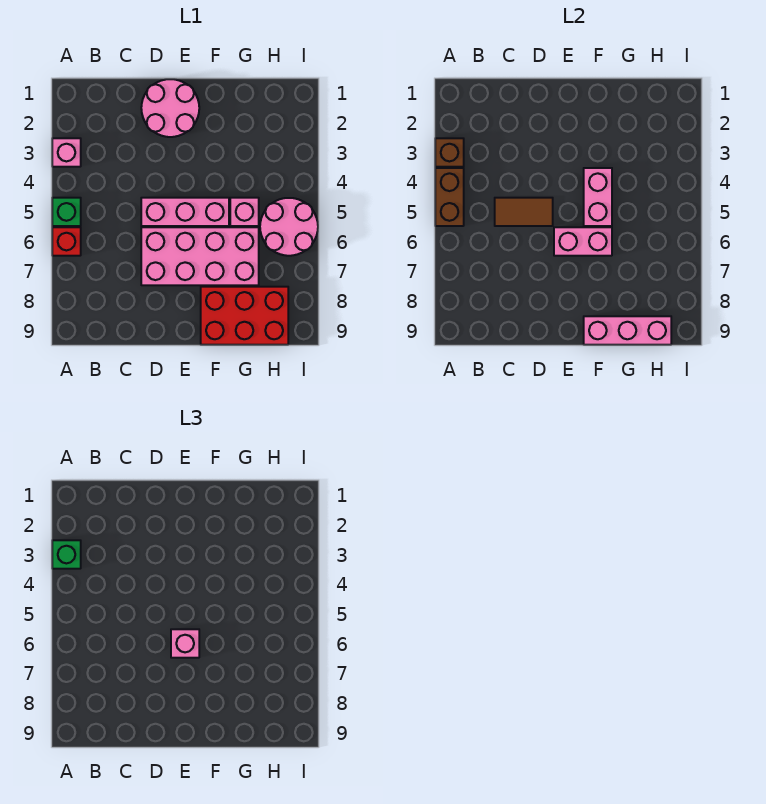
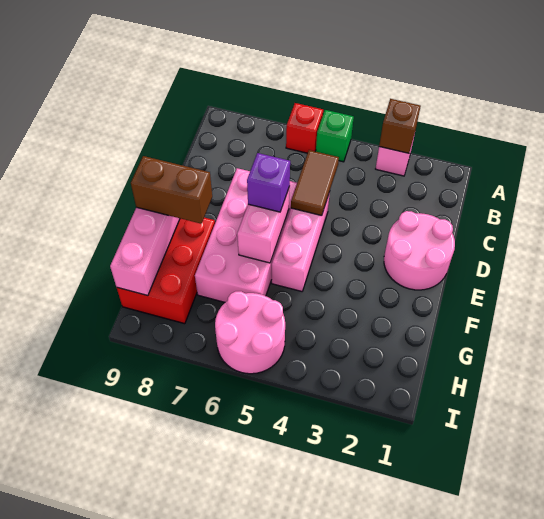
green brick A3 level 3 -> none
brown brick A4:A5 level 2 -> brown brick F8:F9 level 3
pink brick E6 level 3 -> purple brick E6 level 3
pink brick F4:F5 level 2 -> none
pink brick G5 level 1 -> none

